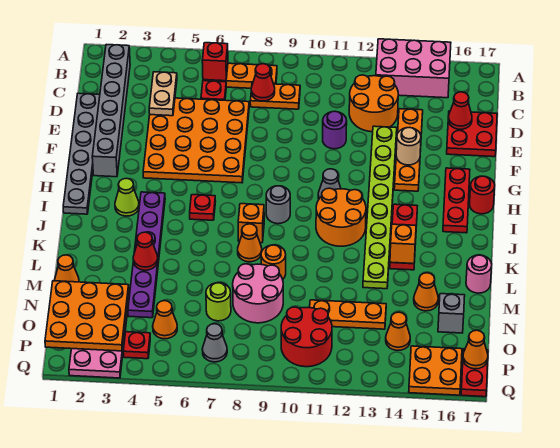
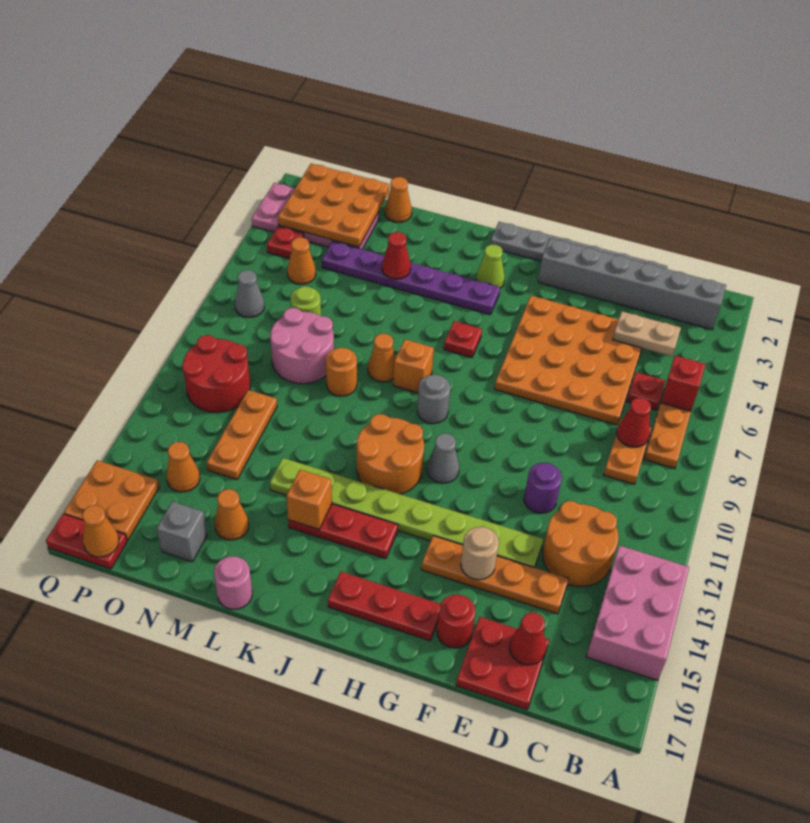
red round brick H17 level 1 -> red round brick F16 level 1

